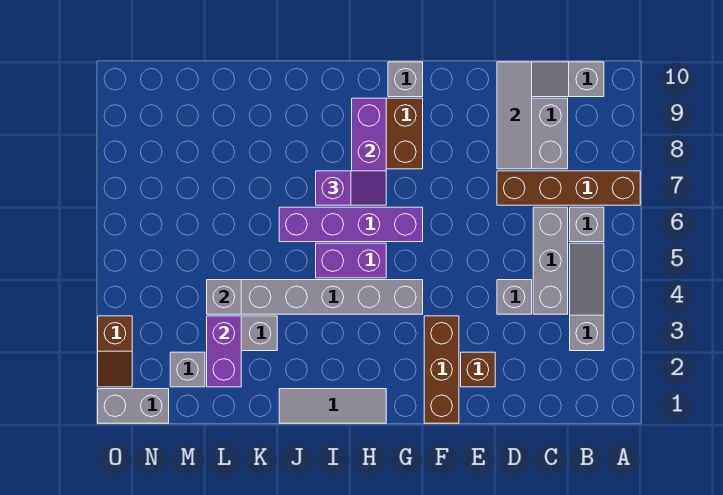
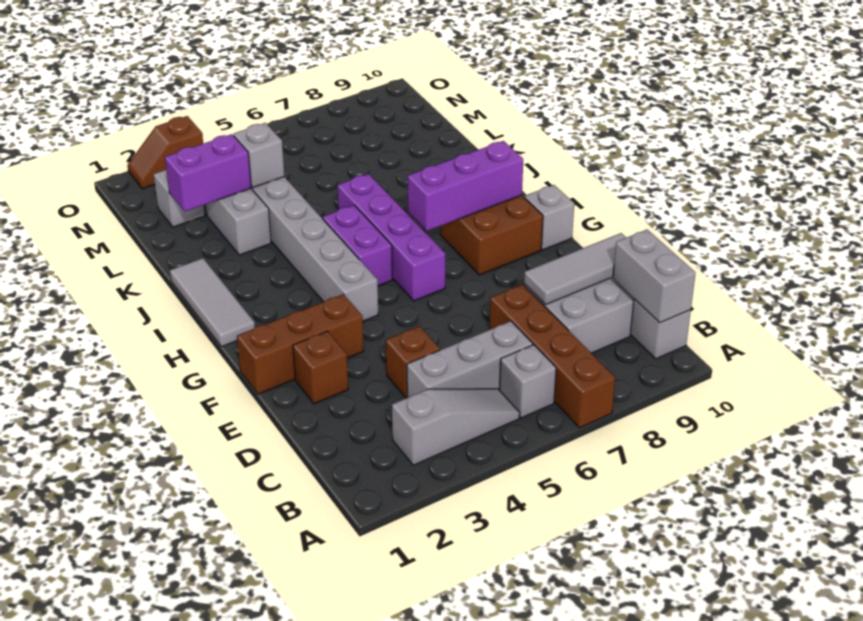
grey brick D4 level 1 -> brown brick D4 level 1
purple slope H7:I7 level 3 top I -> none
grey brick N1:O1 level 1 -> grey brick B10:C10 level 2

